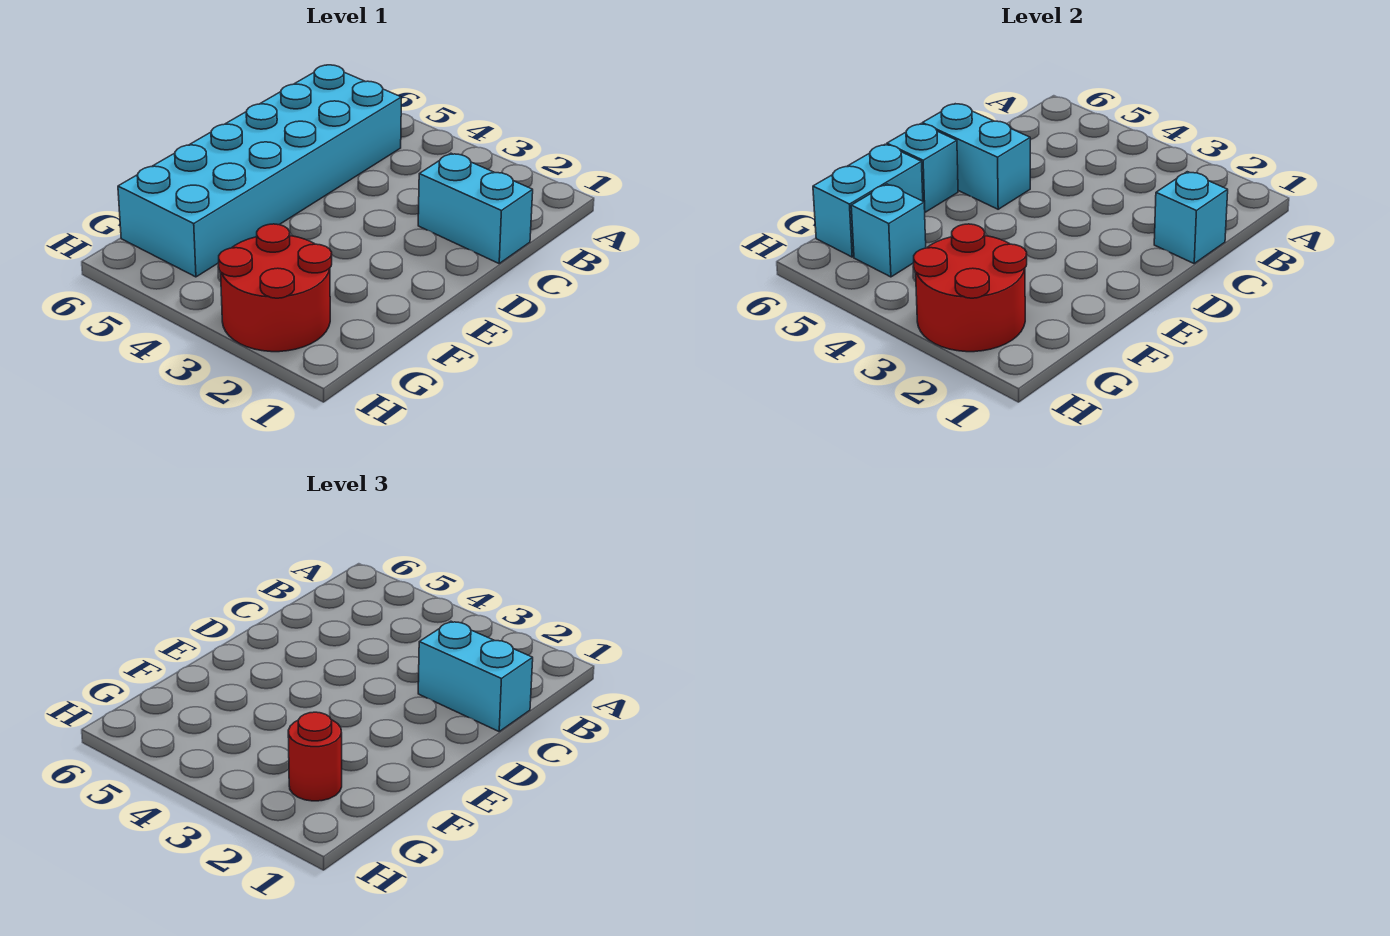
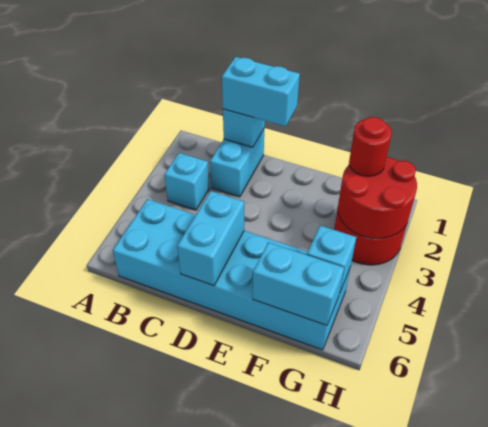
cyan brick C1:C2 level 3 -> cyan brick C1:D1 level 3
cyan brick E6 level 2 -> cyan brick B3 level 1

